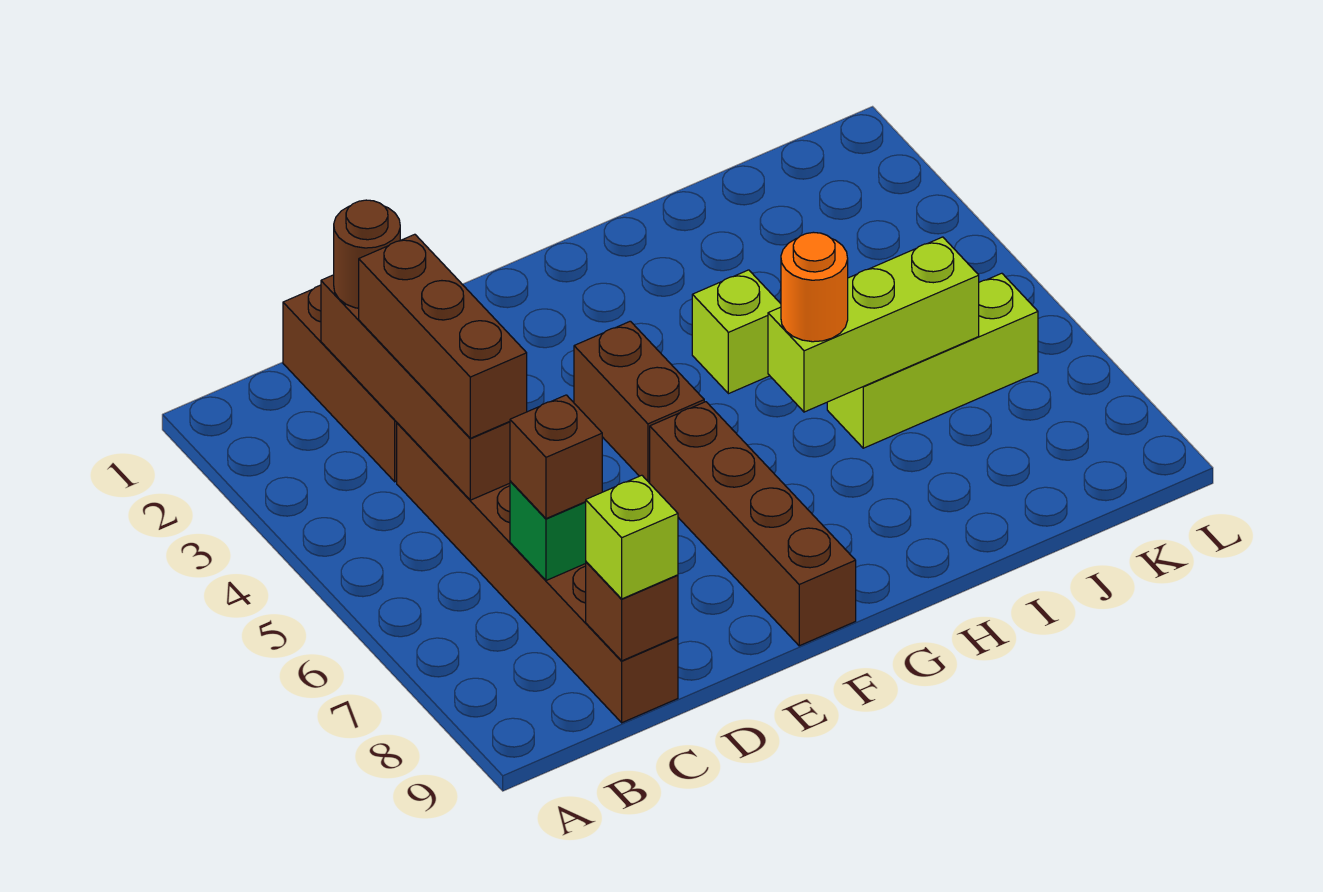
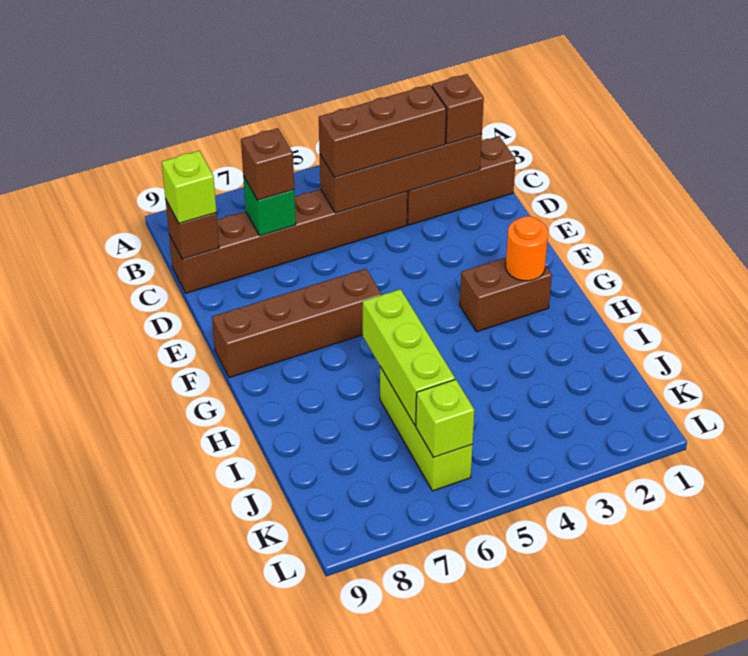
brown round brick C2 level 3 -> brown brick C2 level 3
brown brick F4:F5 level 1 -> brown brick G2:G3 level 1
lime brick H4 level 1 -> lime brick K6 level 2
orange round brick H6 level 3 -> orange round brick G2 level 2

